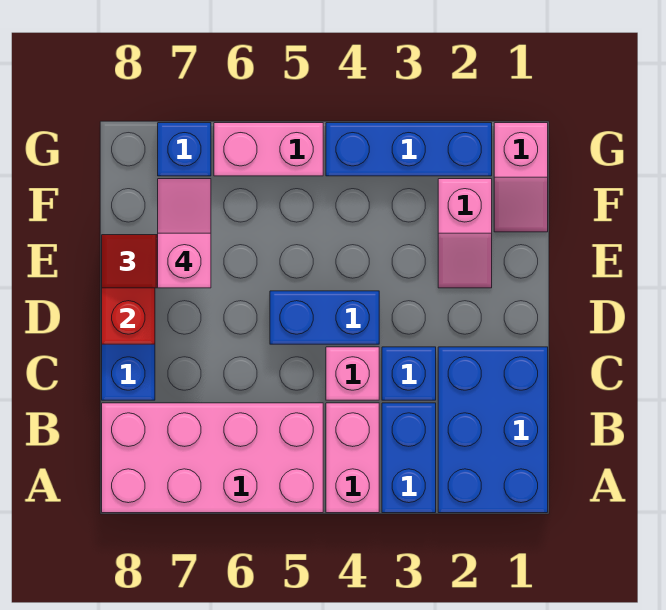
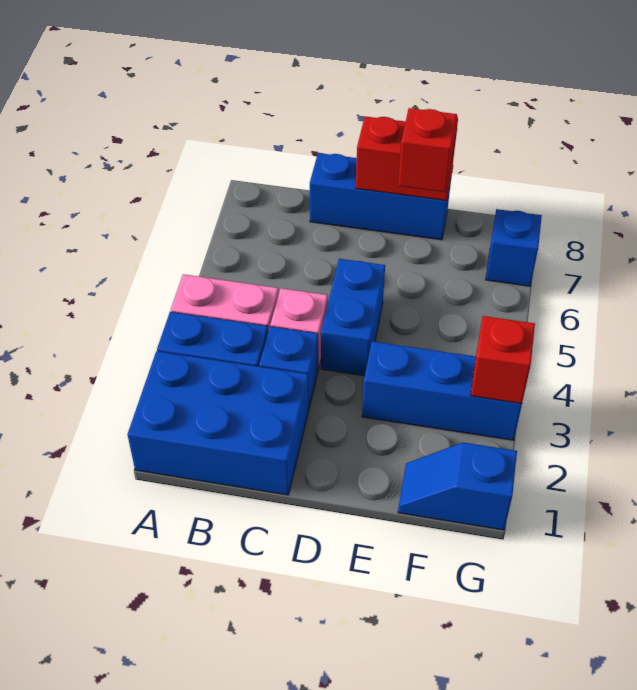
pink brick A5:B8 level 1 -> none
pink slope E2:F2 level 1 top F -> none
pink slope E7:F7 level 4 top E -> none
pink slope F1:G1 level 1 top G -> blue slope F1:G1 level 1 top G
blue brick G2:G4 level 1 -> blue brick E3:G3 level 1
none -> red brick G3 level 2
pink brick G5:G6 level 1 -> none

